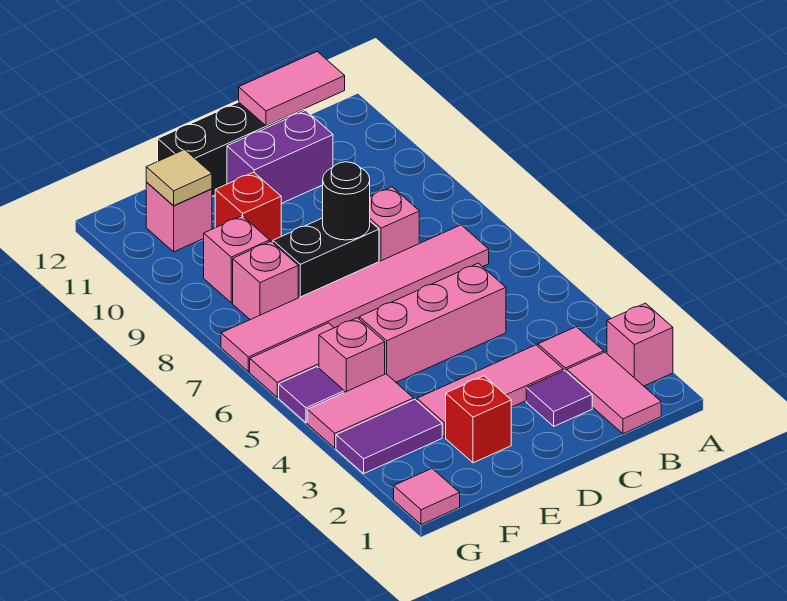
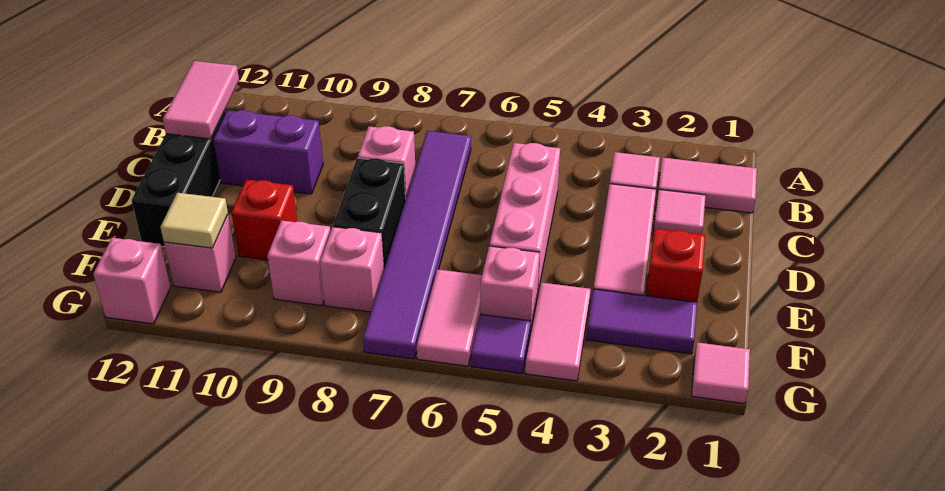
pink brick A2 level 1 -> pink brick G12 level 1
pink tile B7:G7 level 1 -> purple tile B7:G7 level 1
purple tile C2 level 1 -> pink tile C2 level 1
purple brick C11:D11 level 1 -> purple brick C10:C11 level 1
black round brick D8 level 2 -> none
purple tile F3:G3 level 1 -> purple tile F2:F3 level 1

